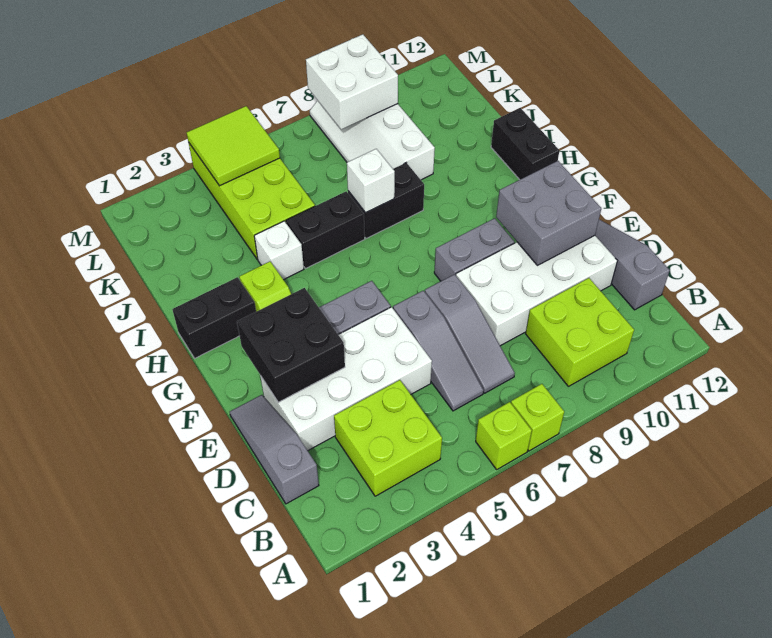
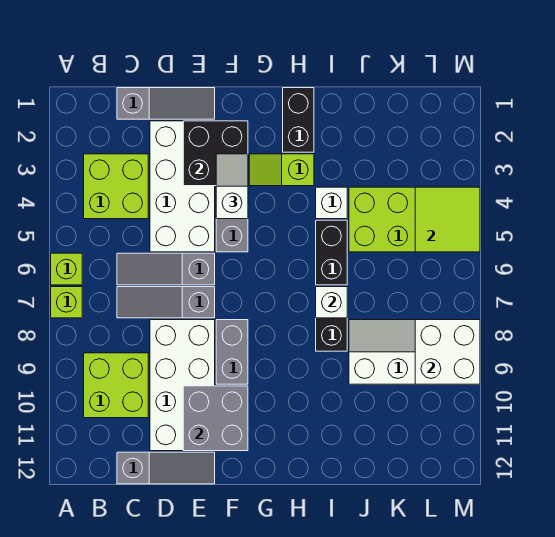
none -> white slope F3:F4 level 3 top 4
black brick H12:I12 level 1 -> none

